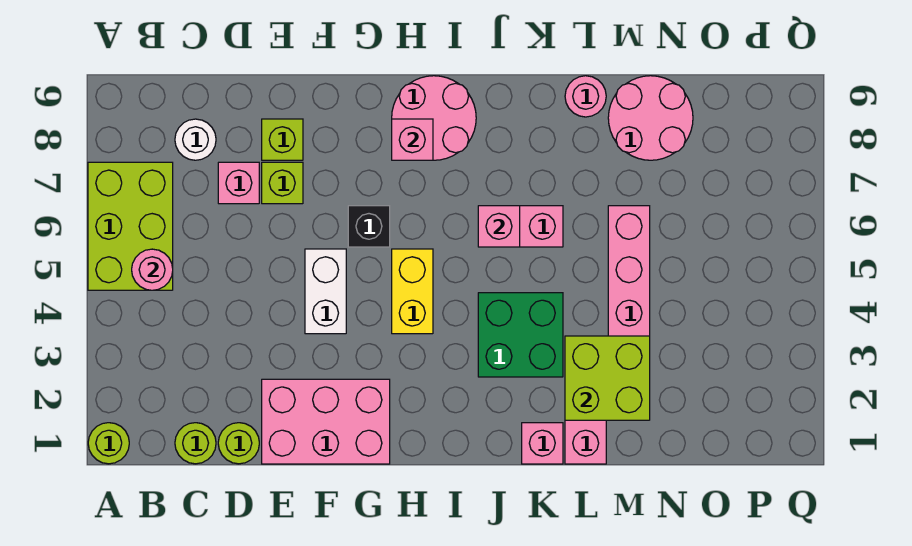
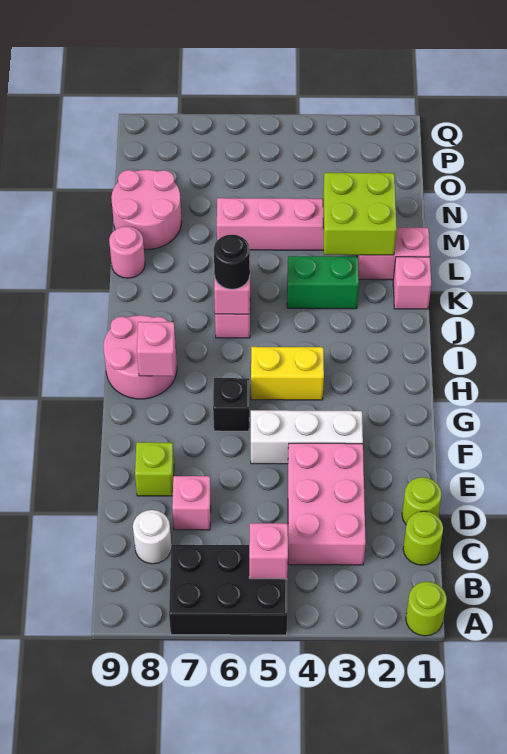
lime brick A5:B7 level 1 -> black brick A5:B7 level 1
pink round brick B5 level 2 -> pink brick B5 level 2
pink brick E1:G2 level 1 -> pink brick C3:E4 level 1
lime brick E7 level 1 -> none
white brick F4:F5 level 1 -> white brick F3:F5 level 1
green brick J3:K4 level 1 -> green brick K3:K4 level 1
none -> black round brick J6 level 3

